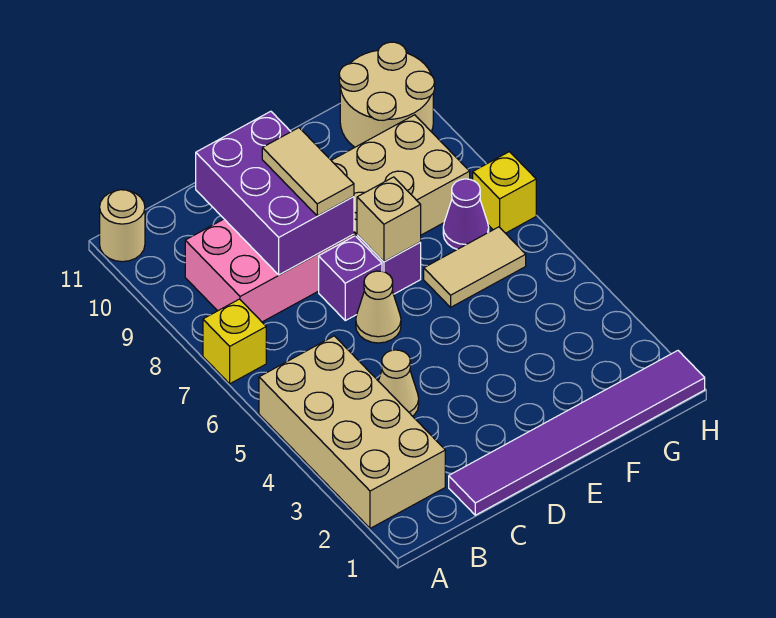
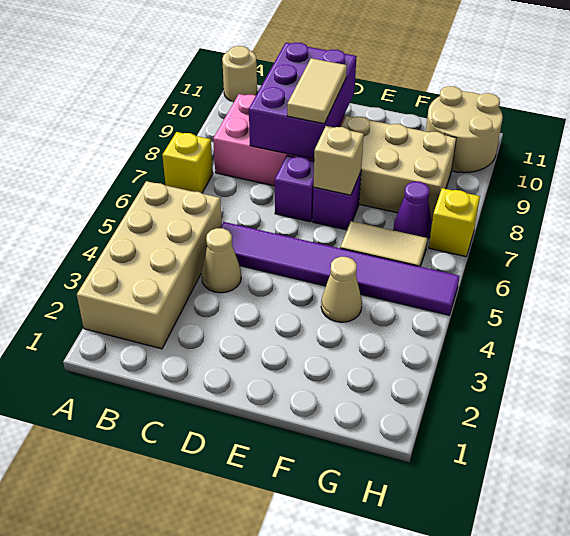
purple tile C1:H1 level 1 -> purple tile C5:H5 level 1
tan cone D6 level 1 -> tan cone F4 level 1

